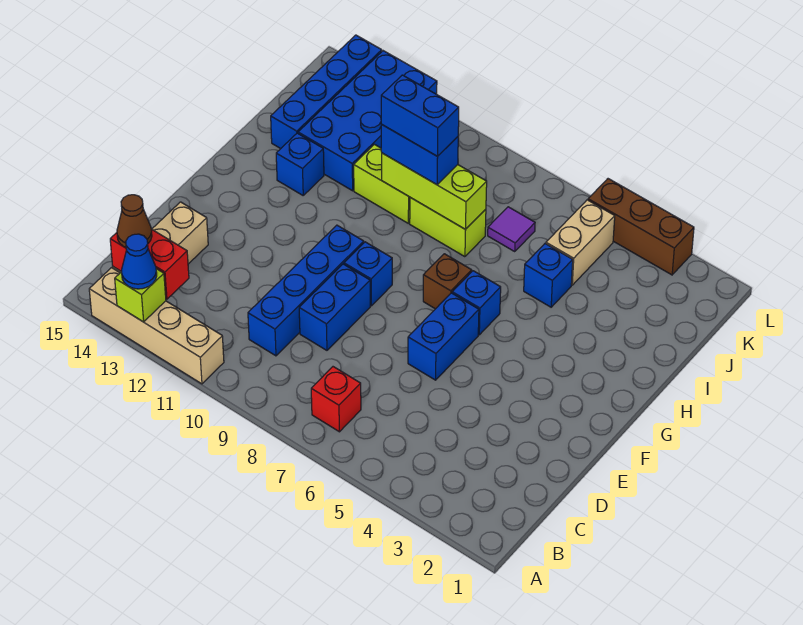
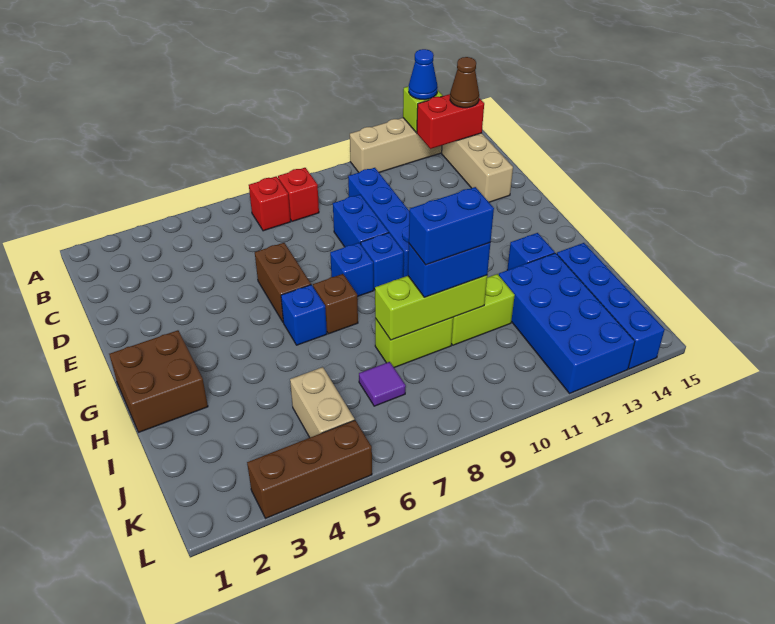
none -> red brick B8 level 1
blue brick E6:F6 level 1 -> brown brick E6:F6 level 1
none -> brown brick G1:H2 level 1
blue brick I5 level 1 -> blue brick F8 level 1

